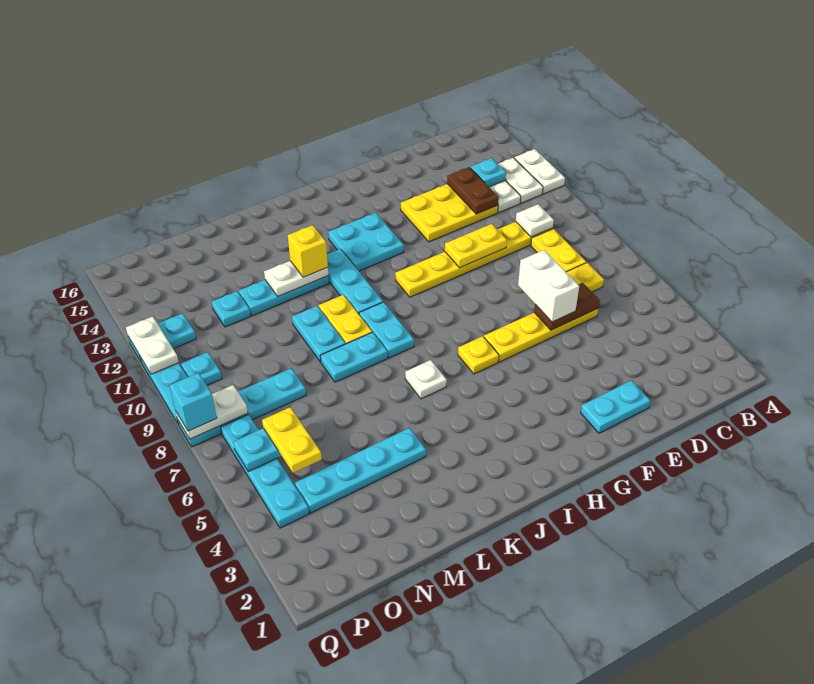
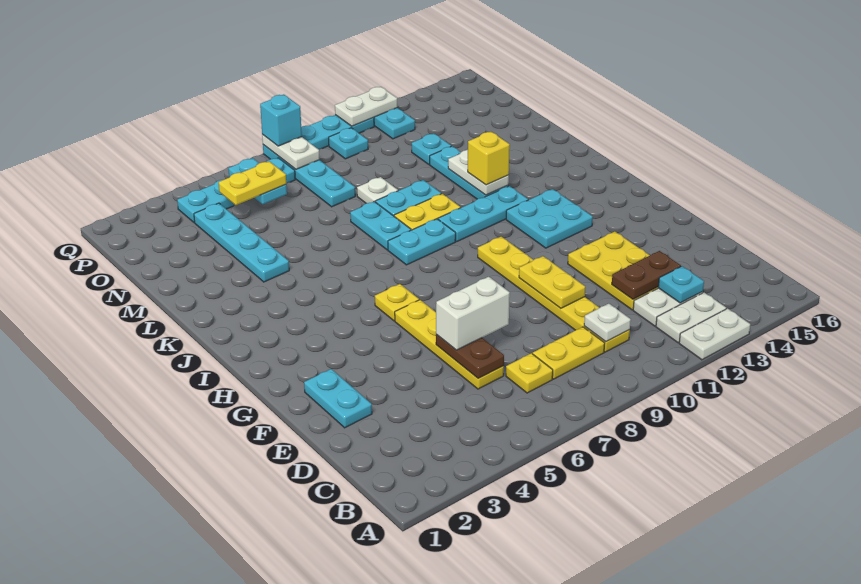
white plate J6 level 1 -> white plate M9 level 1

